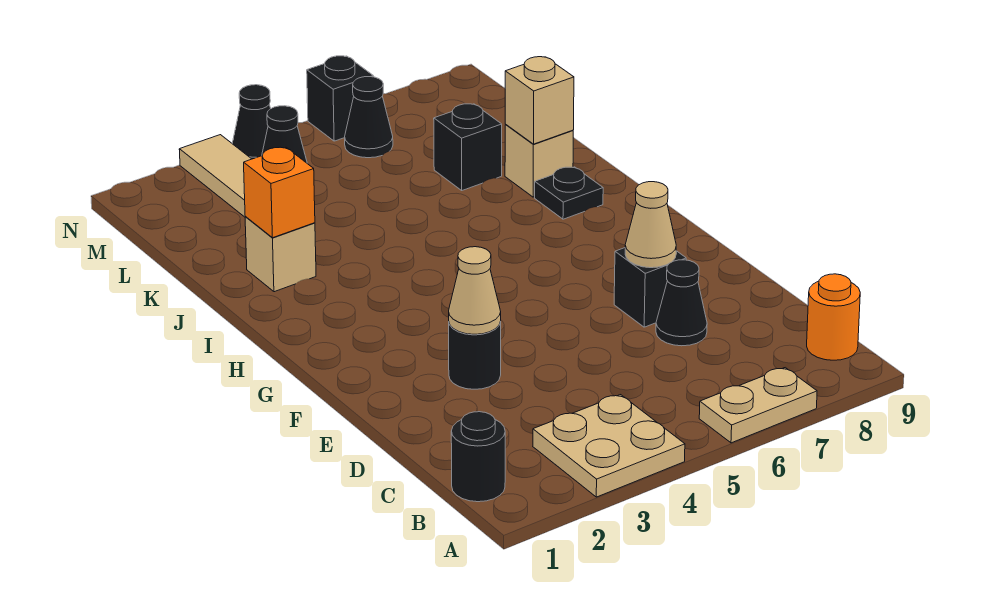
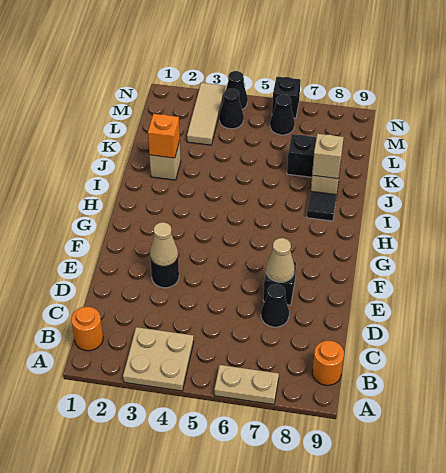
black round brick B1 level 1 -> orange round brick B1 level 1
black plate I8 level 1 -> black tile I8 level 1

